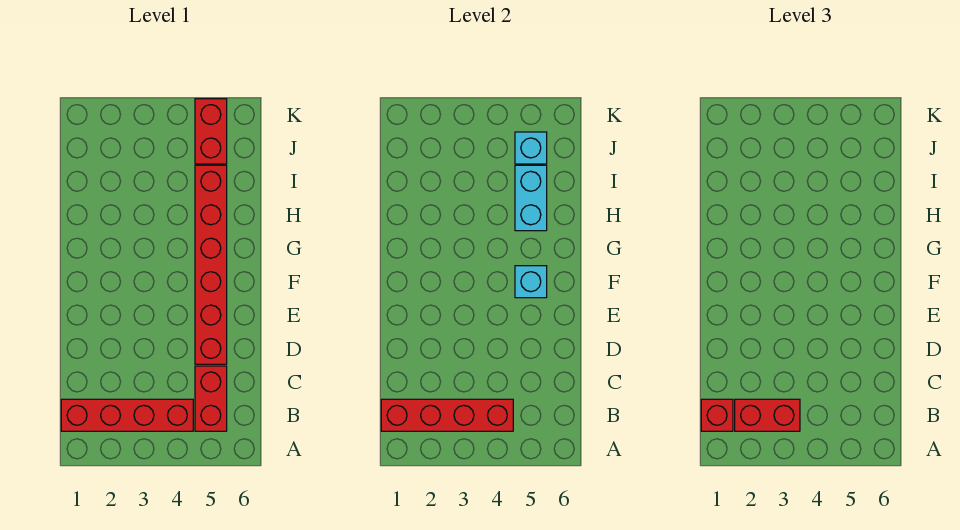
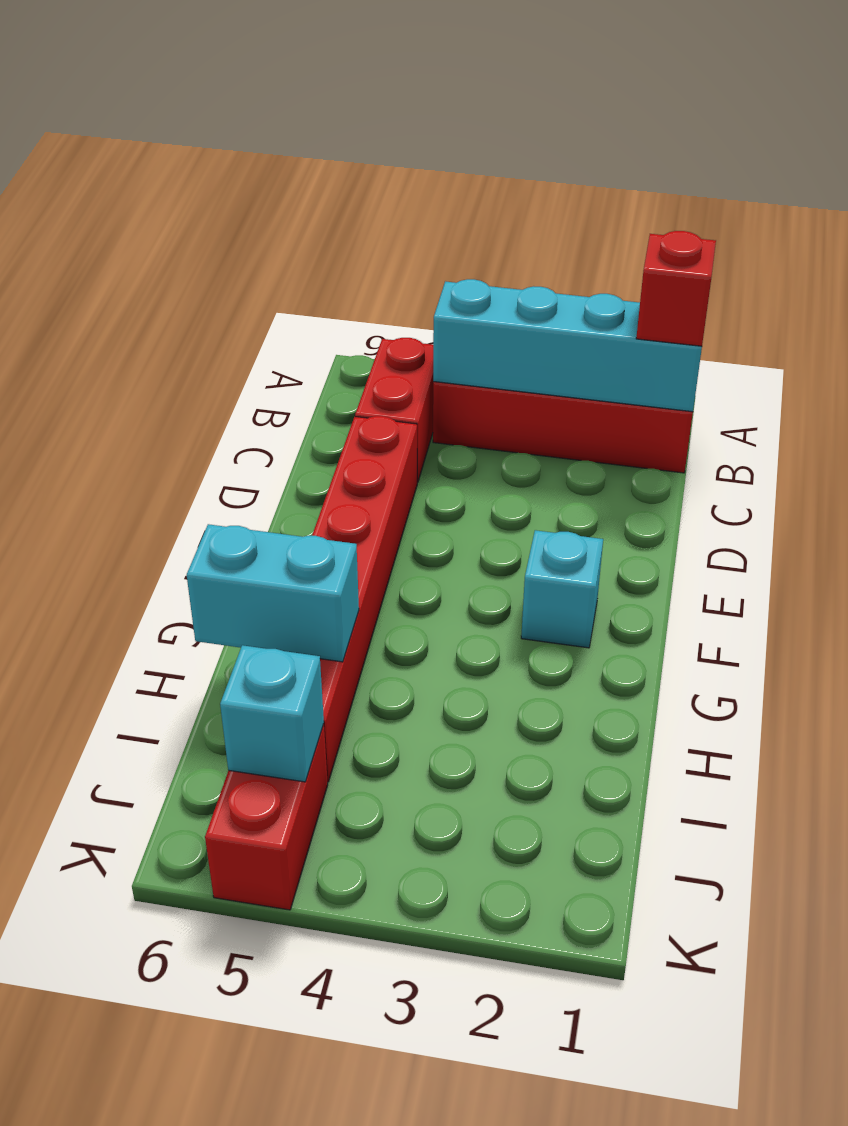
red brick B1:B4 level 2 -> cyan brick B1:B4 level 2
red brick B2:B3 level 3 -> none
cyan brick F5 level 2 -> cyan brick F2 level 1
cyan brick H5:I5 level 2 -> cyan brick H5:H6 level 2

